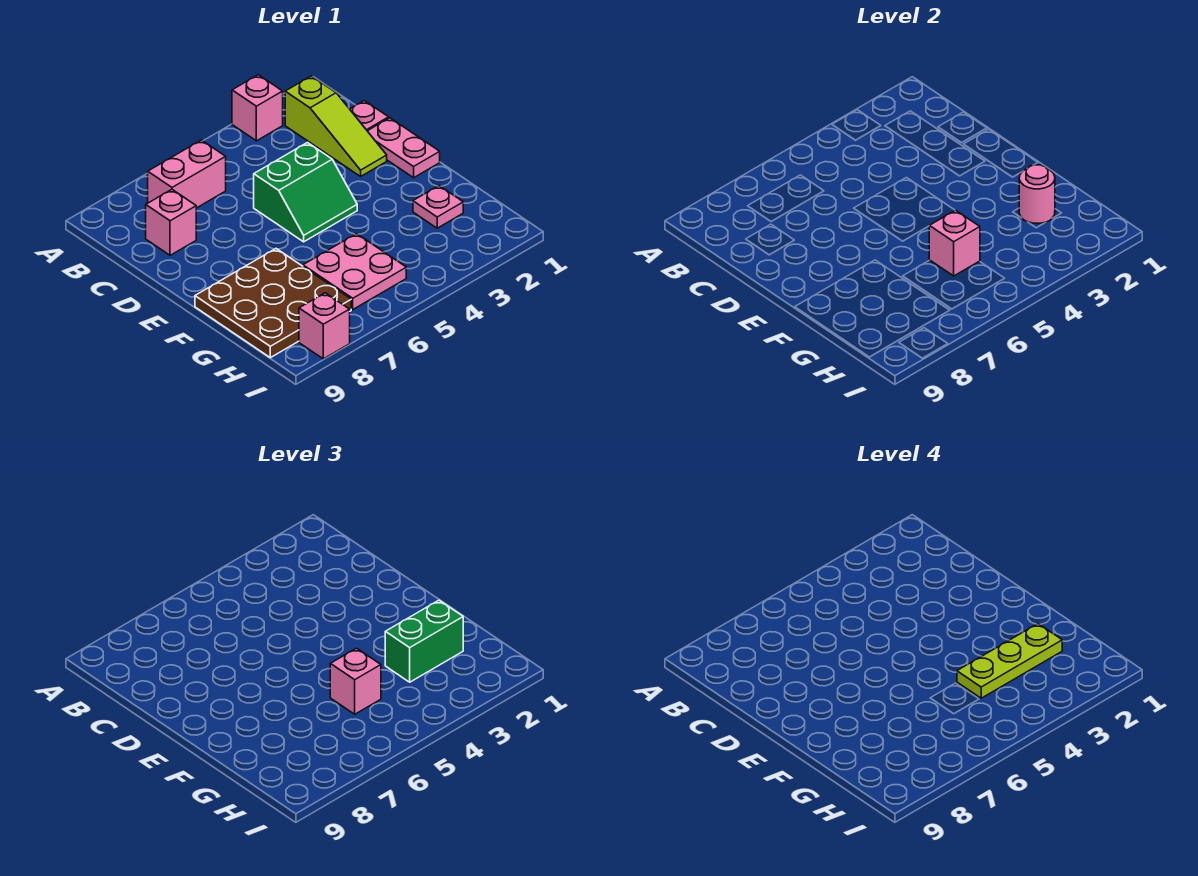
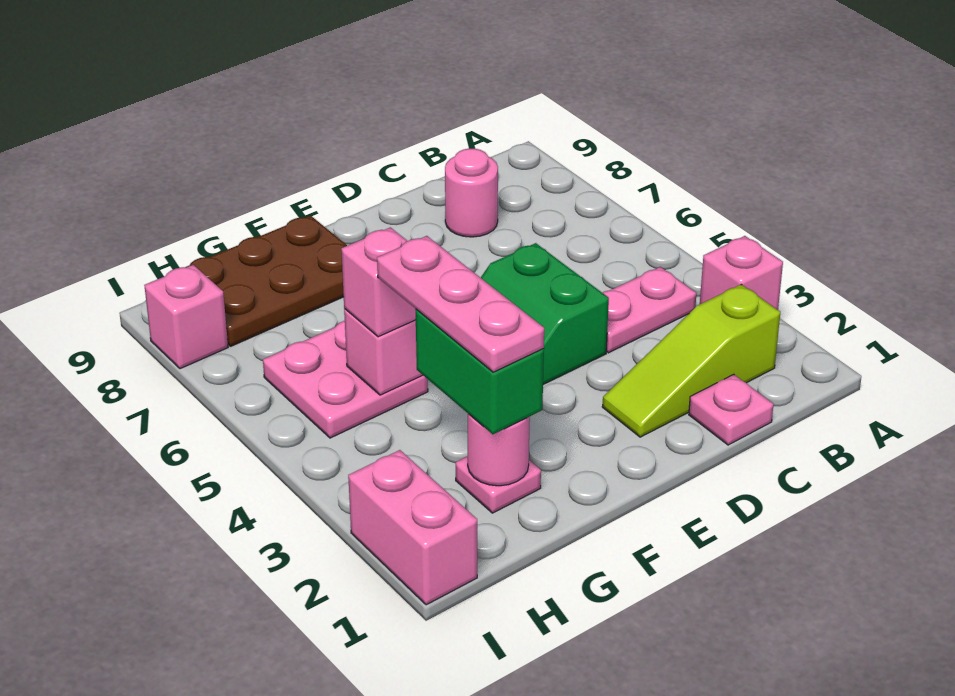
pink brick B6:B7 level 1 -> pink brick I1:I2 level 1
pink brick C8 level 1 -> pink round brick C8 level 1
pink plate D1:E1 level 1 -> pink plate B4:C4 level 1
brown plate F7:H9 level 1 -> brown plate F8:H9 level 1
lime plate G2:G4 level 4 -> pink plate G2:G4 level 4

